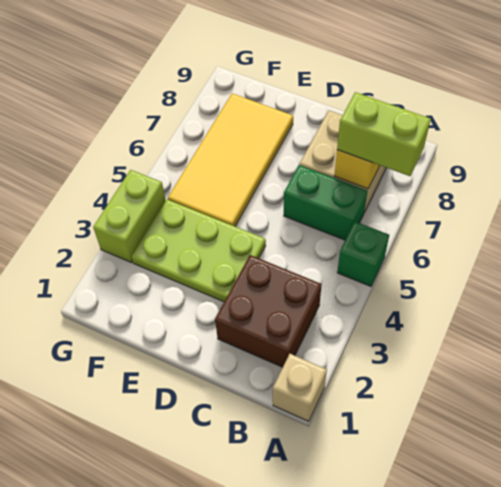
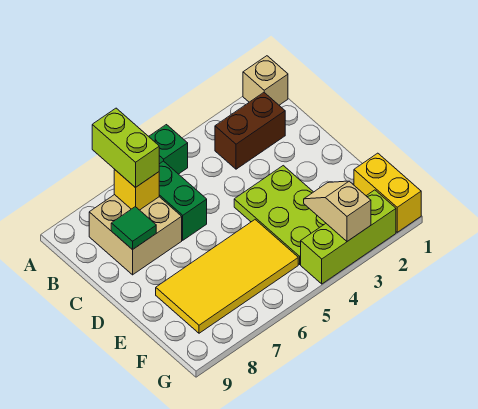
brown brick B2:C3 level 1 -> brown brick B2:B3 level 1
none -> green tile C8 level 2
none -> yellow brick F1:G1 level 1
none -> tan slope F3:G3 level 2 top G
lime brick G3:G4 level 1 -> lime brick G2:G4 level 1

